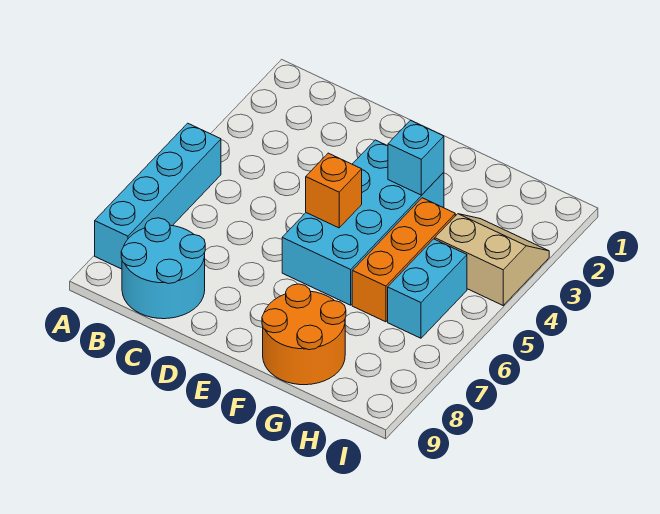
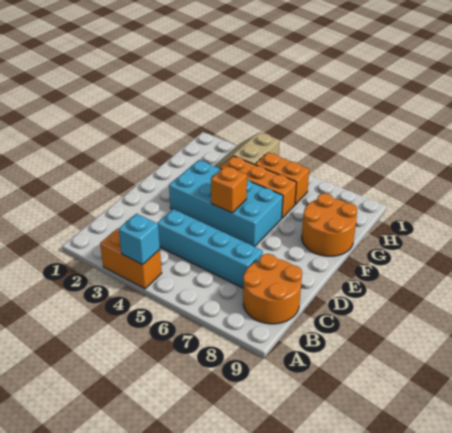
none -> orange brick A3:A4 level 1
cyan brick A5:A8 level 1 -> cyan brick C4:C7 level 1
cyan round brick B8:C9 level 1 -> orange round brick B8:C9 level 1
cyan brick F3 level 2 -> cyan brick A4 level 2
cyan brick H5:H6 level 1 -> orange brick H5:H6 level 1

